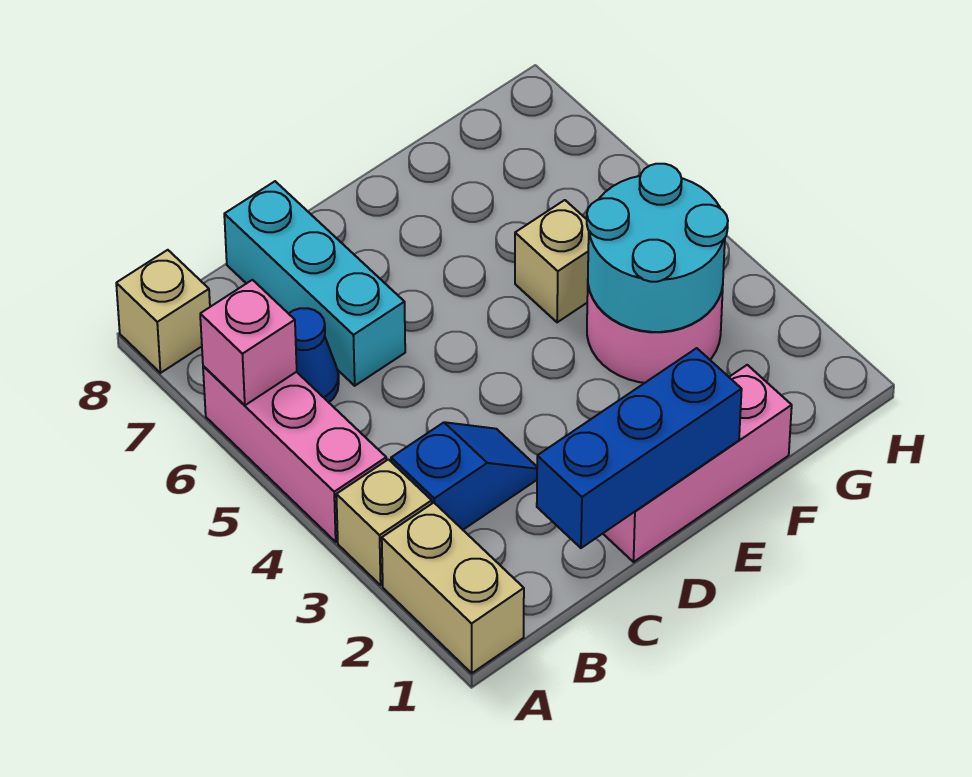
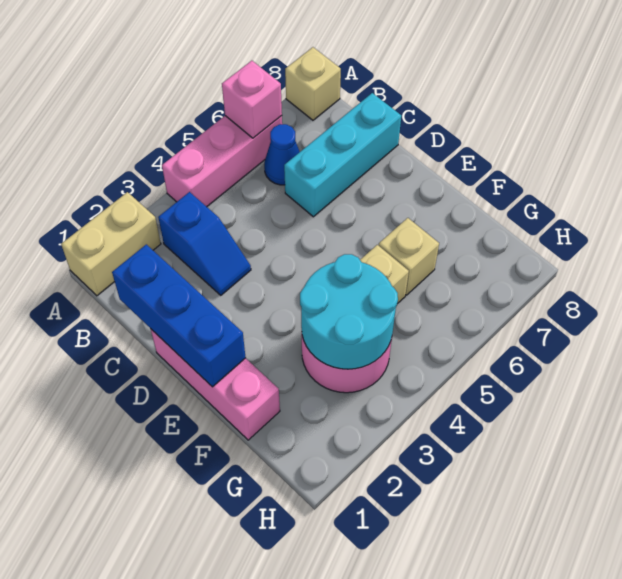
tan brick A3 level 1 -> tan brick F6 level 1

